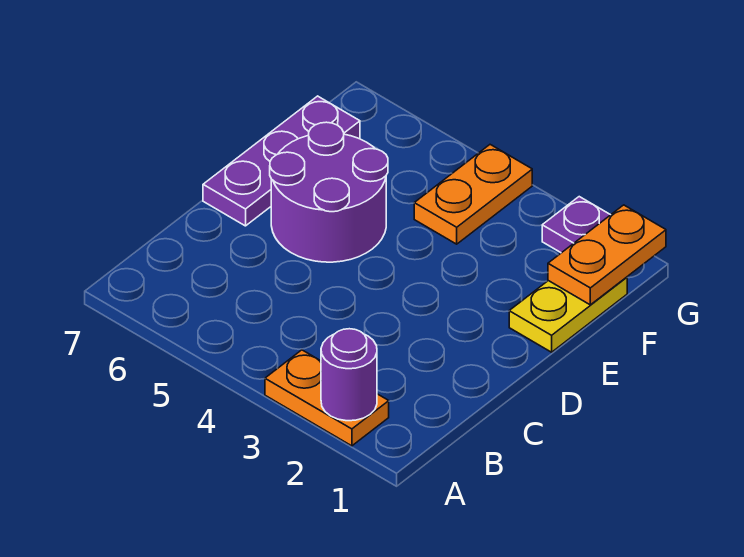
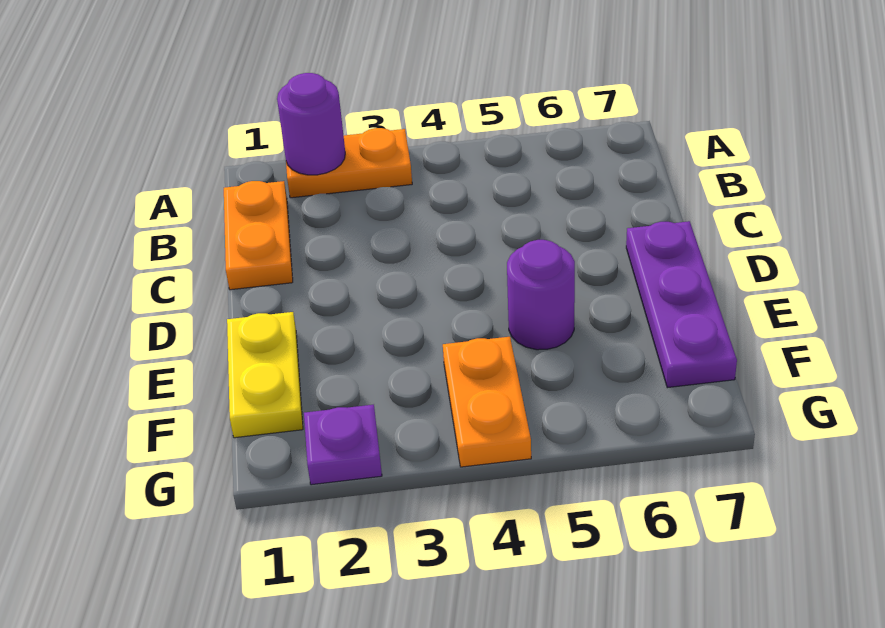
purple round brick D5:E6 level 1 -> purple round brick E5 level 1
orange plate F1:G1 level 2 -> orange plate B1:C1 level 1

